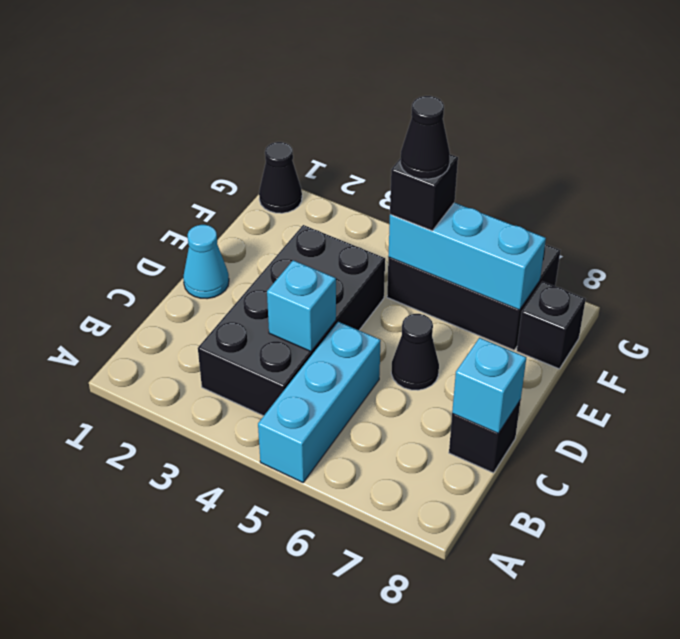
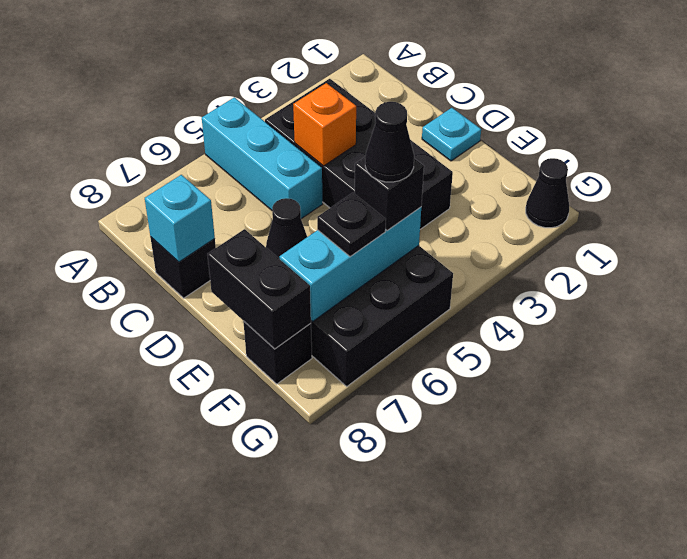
cyan brick C4 level 2 -> orange brick C4 level 2
cyan cone D1 level 1 -> cyan plate D1 level 1
none -> black brick E8:F8 level 2
none -> black plate F6 level 3

